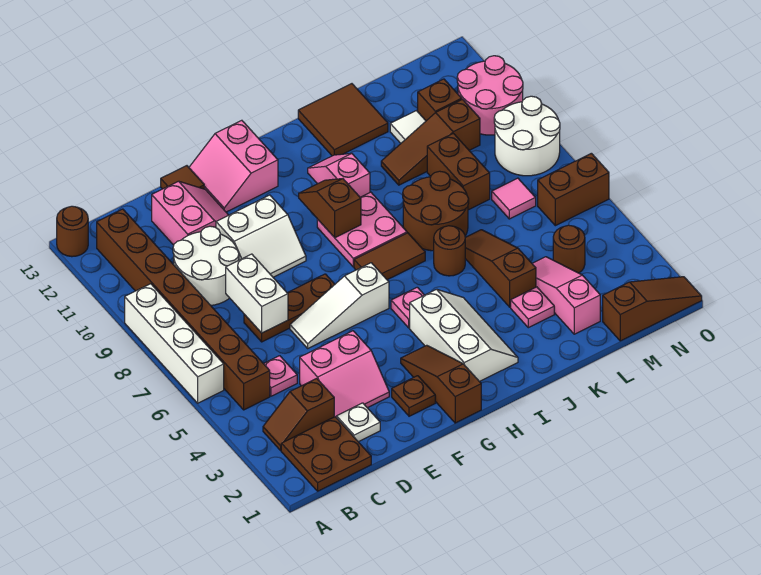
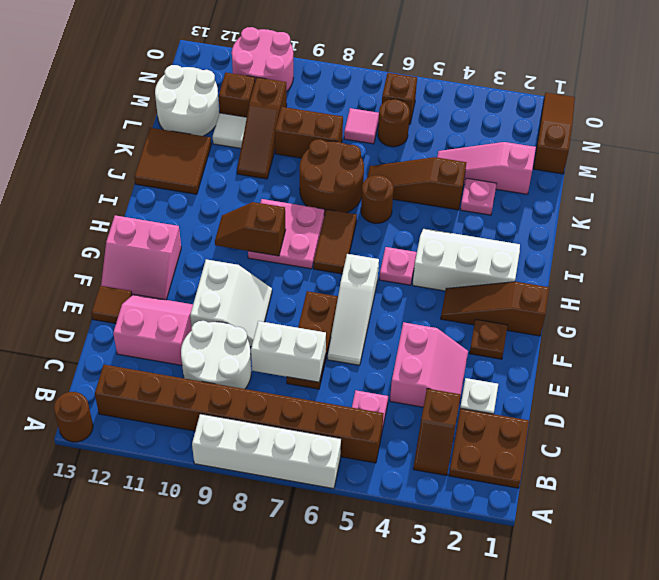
pink slope I10:I11 level 1 top 10 -> none
brown round brick M4 level 1 -> brown round brick M6 level 1
brown brick N6:O6 level 1 -> brown brick N6 level 1
white round brick N8:O9 level 1 -> white round brick L12:M13 level 1

